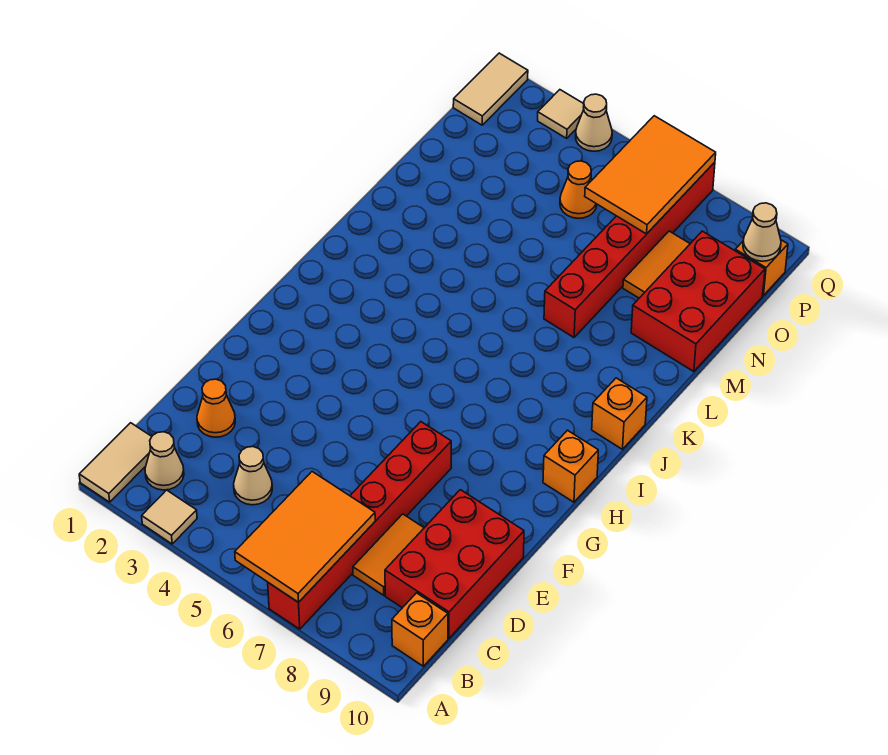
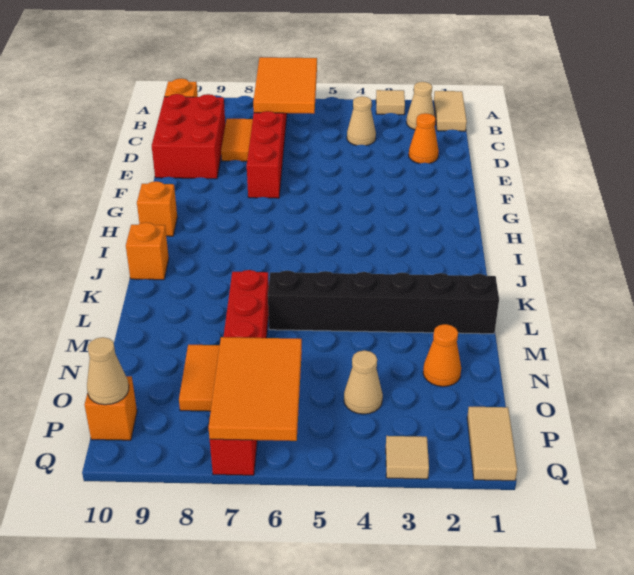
none -> black brick L1:L6 level 1
red brick M9:O10 level 1 -> none
orange cone O5 level 1 -> orange cone N2 level 1
tan cone Q4 level 1 -> tan cone O4 level 1

